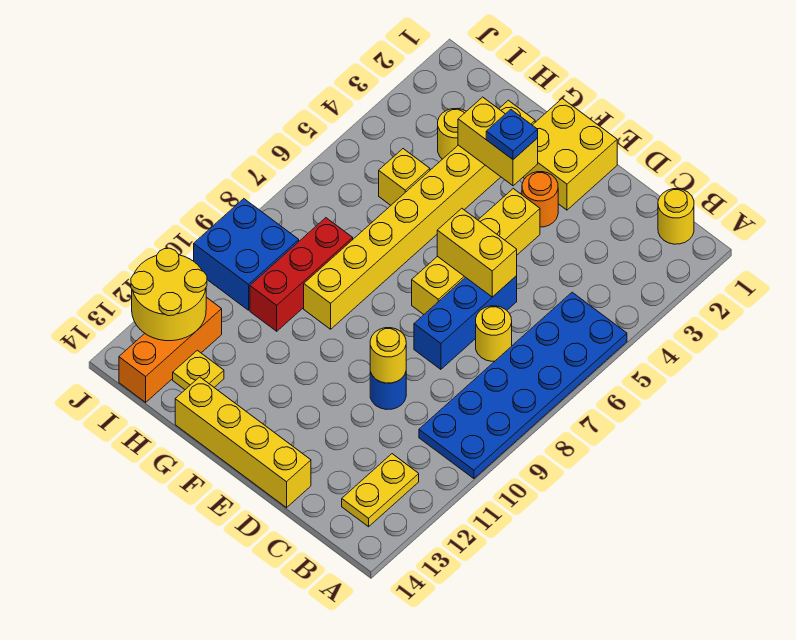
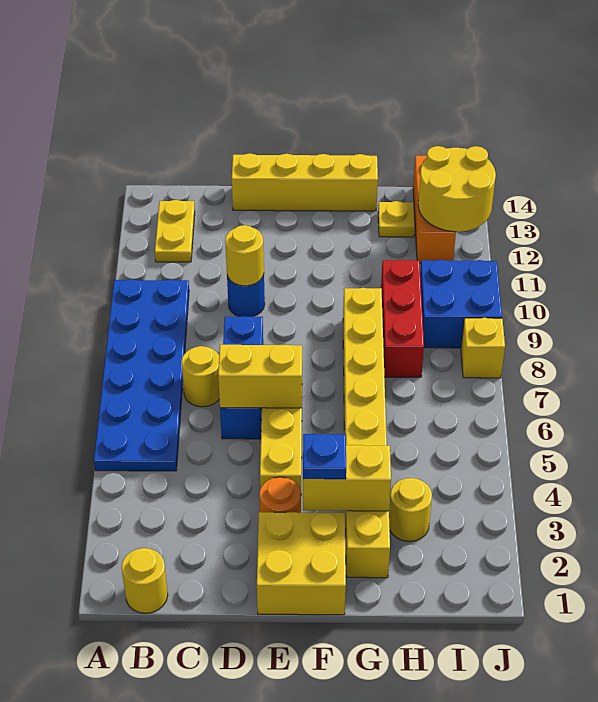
yellow brick H5 level 1 -> yellow brick J8 level 1

